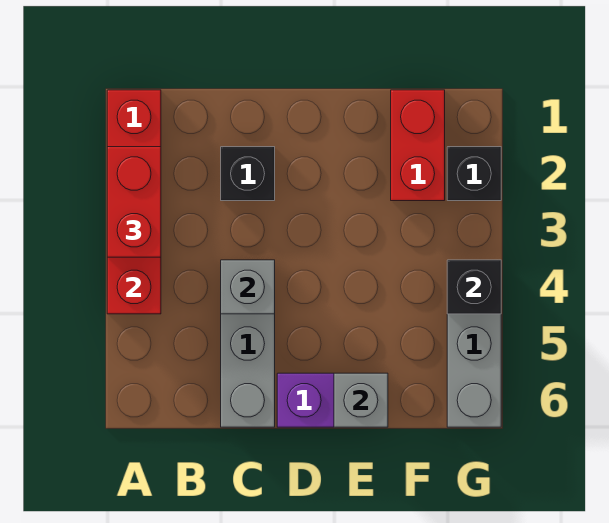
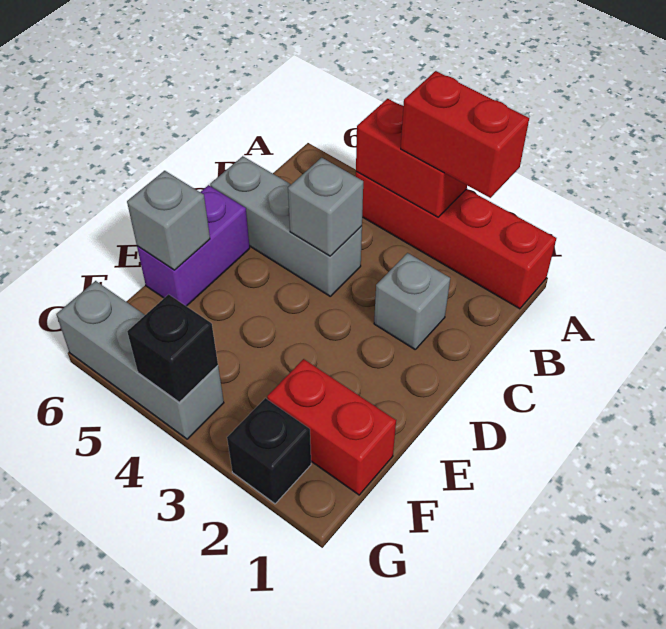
black brick C2 level 1 -> grey brick C2 level 1

